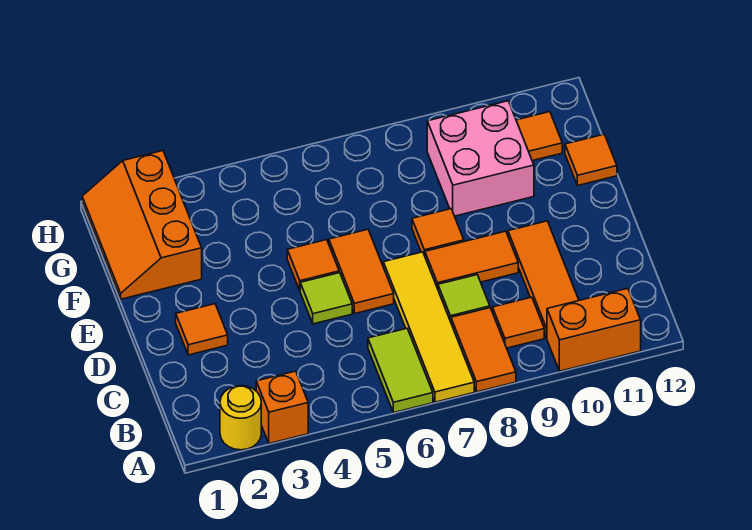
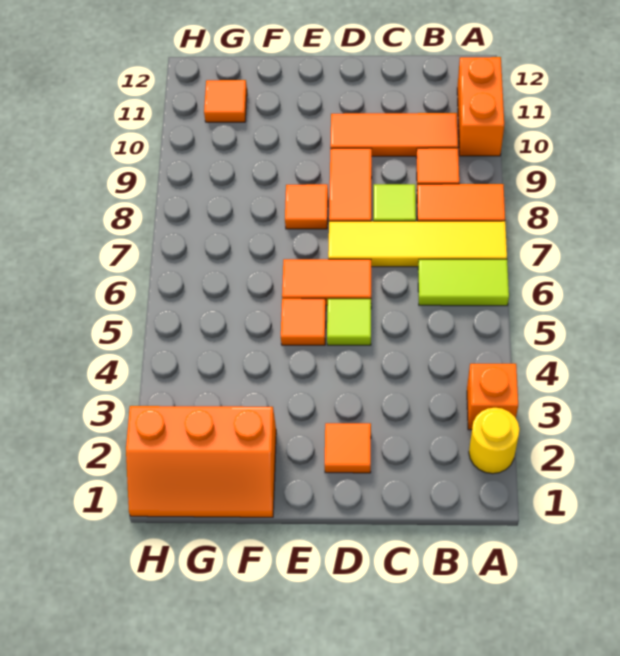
pink brick F9:G10 level 1 -> none
orange tile F12 level 1 -> none

